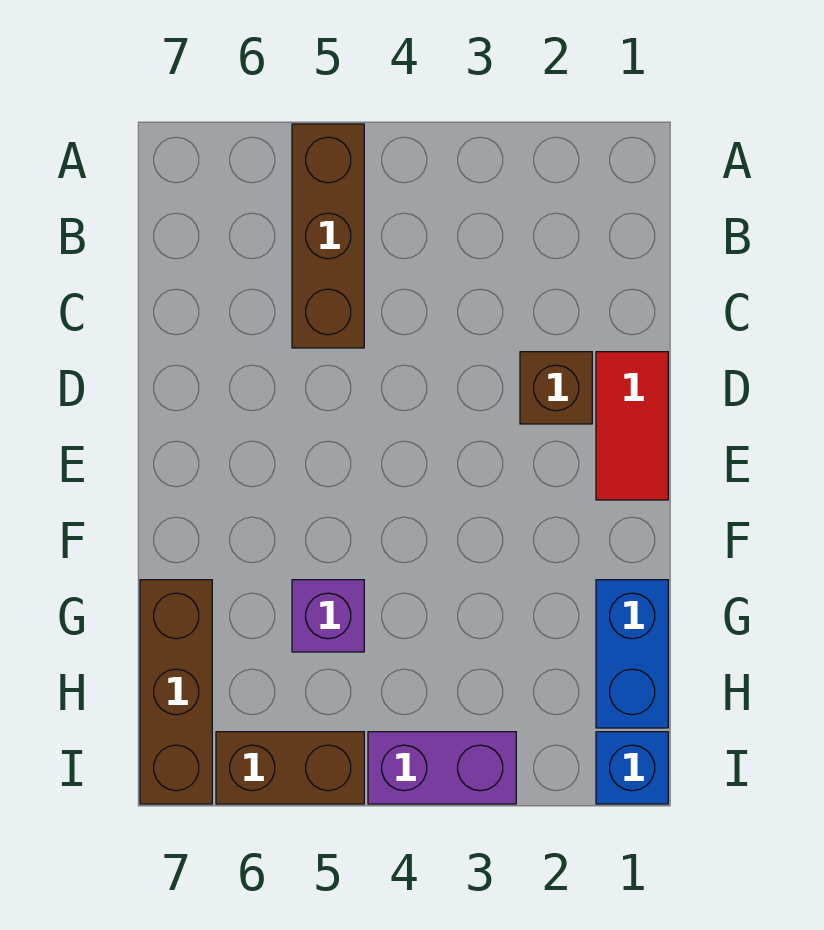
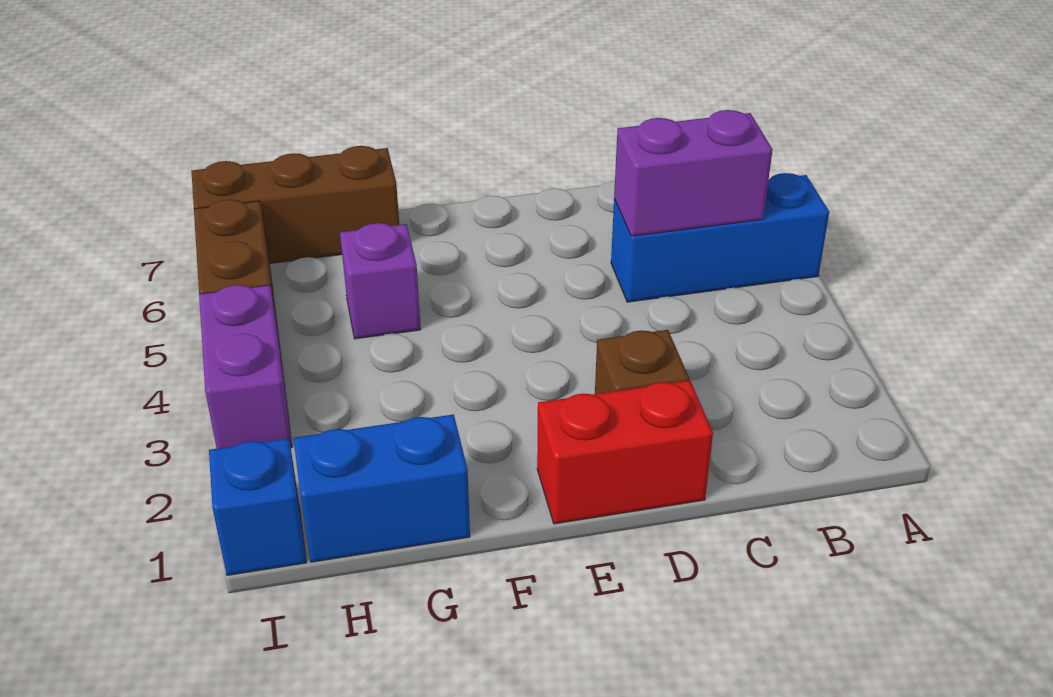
brown brick A5:C5 level 1 -> blue brick A5:C5 level 1
none -> purple brick B5:C5 level 2
red tile D1:E1 level 1 -> red brick D1:E1 level 1

